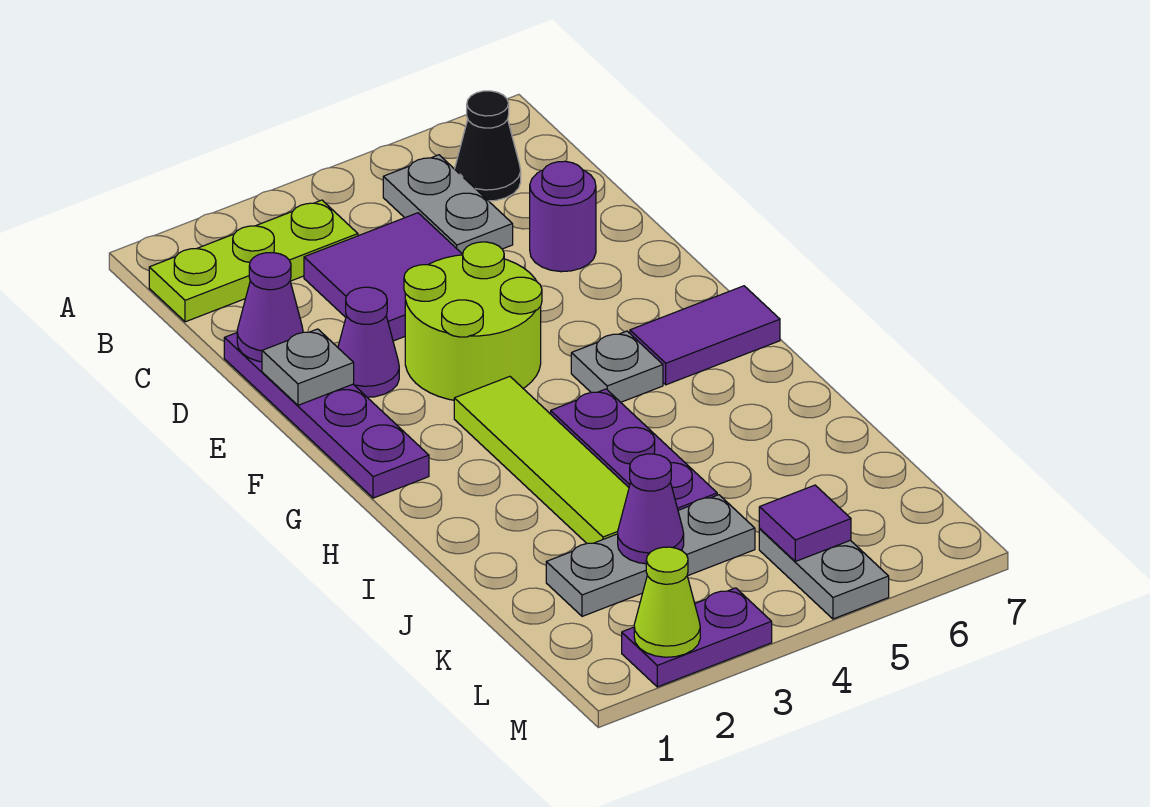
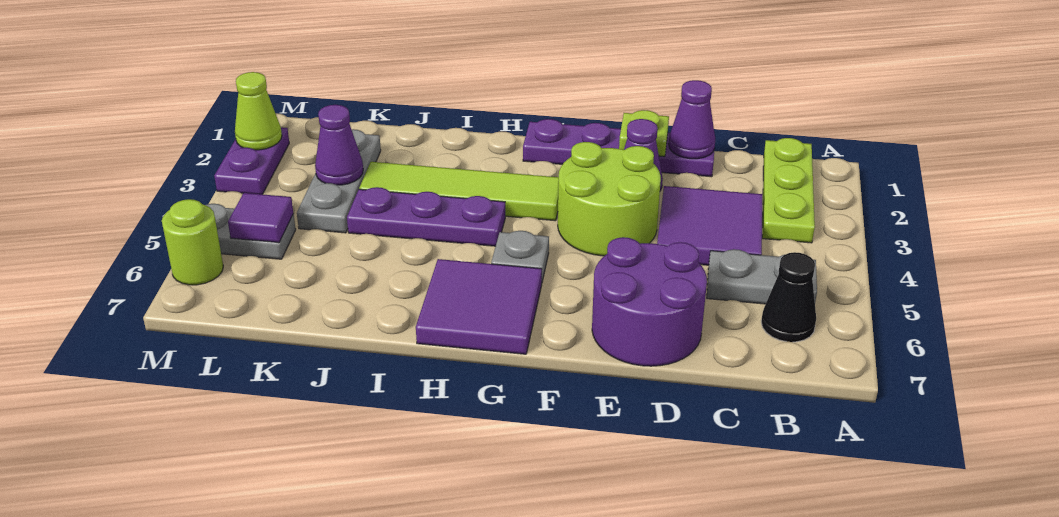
purple round brick D6 level 1 -> purple round brick D6:E7 level 1
grey plate E1 level 2 -> lime plate E1 level 2
purple tile G6:G7 level 1 -> purple tile G6:H7 level 1
none -> lime round brick M6 level 1

